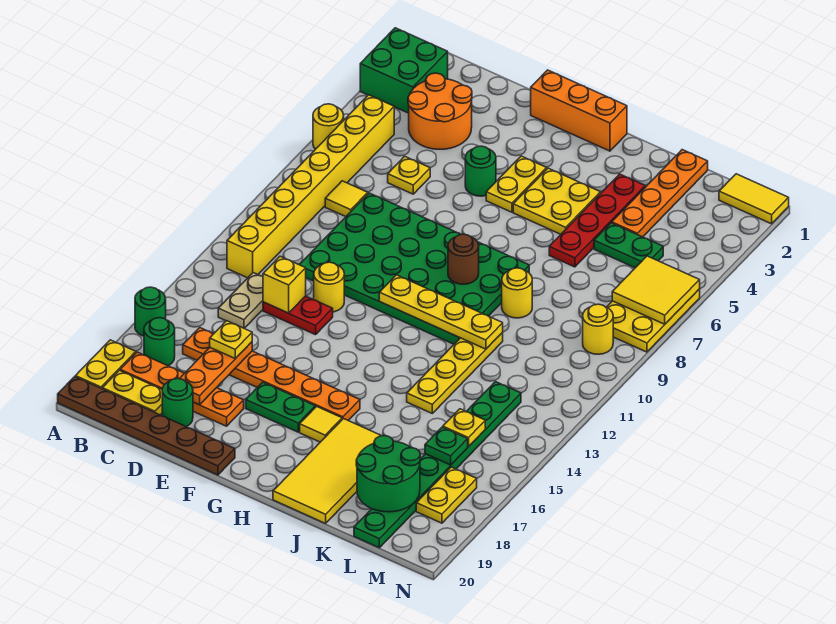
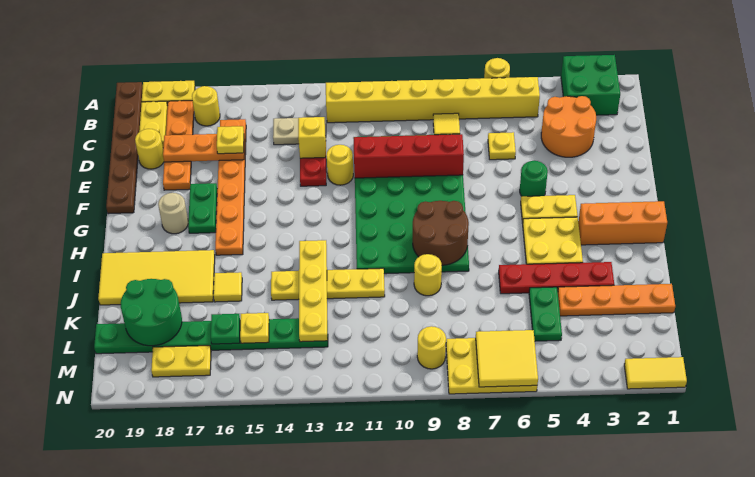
green round brick A16 level 1 -> none
green round brick B17 level 1 -> yellow round brick B17 level 1
green round brick D19 level 1 -> yellow round brick D19 level 1
none -> red brick E8:E11 level 2
orange brick F1:H1 level 1 -> orange brick H1:H3 level 1
yellow plate G11:J11 level 2 -> yellow plate I13:L13 level 2
none -> tan round brick G18 level 1
brown round brick H9 level 2 -> brown round brick H8:I9 level 2
yellow tile H17 level 1 -> yellow tile J16 level 1
yellow tile M1:N1 level 1 -> yellow tile N1:N2 level 1

